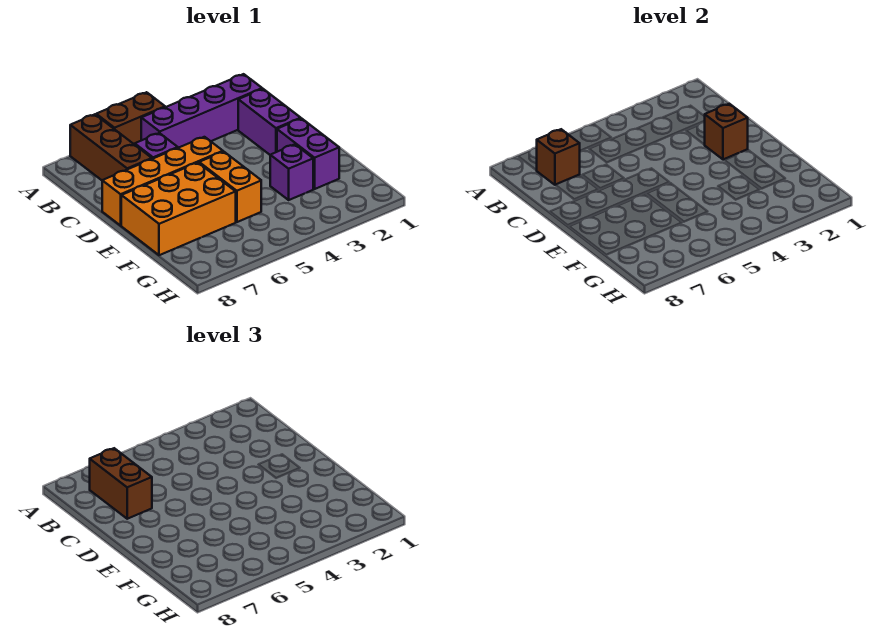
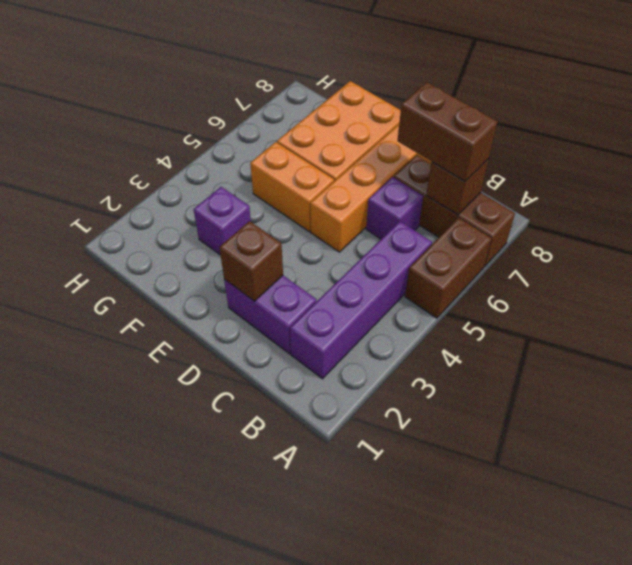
purple brick E2:F2 level 1 -> none

